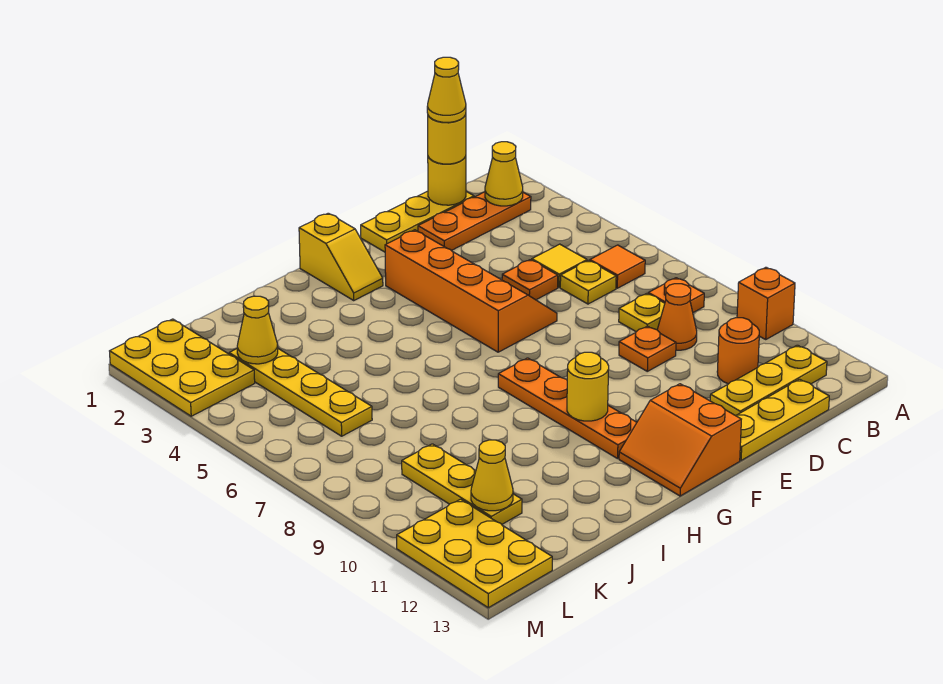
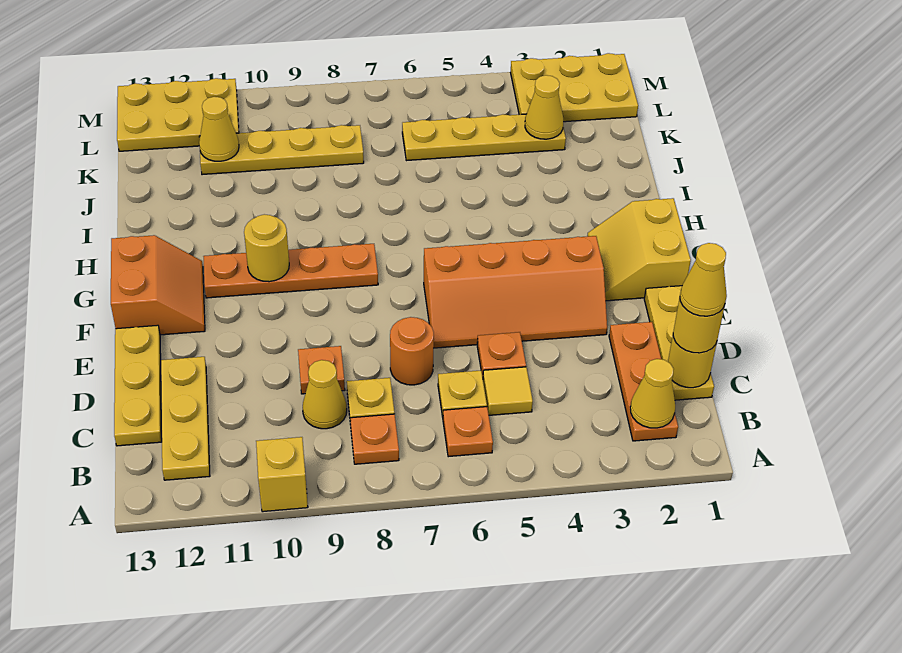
orange brick A10 level 1 -> yellow brick A10 level 1
orange tile B6 level 1 -> orange plate B6 level 1
orange cone C9 level 1 -> yellow cone C9 level 1
orange round brick C11 level 1 -> orange round brick D7 level 1
orange slope F12:G13 level 1 top F -> orange slope F12:G13 level 1 top 13
yellow slope G1:G2 level 1 top 1 -> yellow slope F1:G2 level 1 top 1
yellow plate K9:K11 level 1 -> yellow plate K8:K11 level 1

